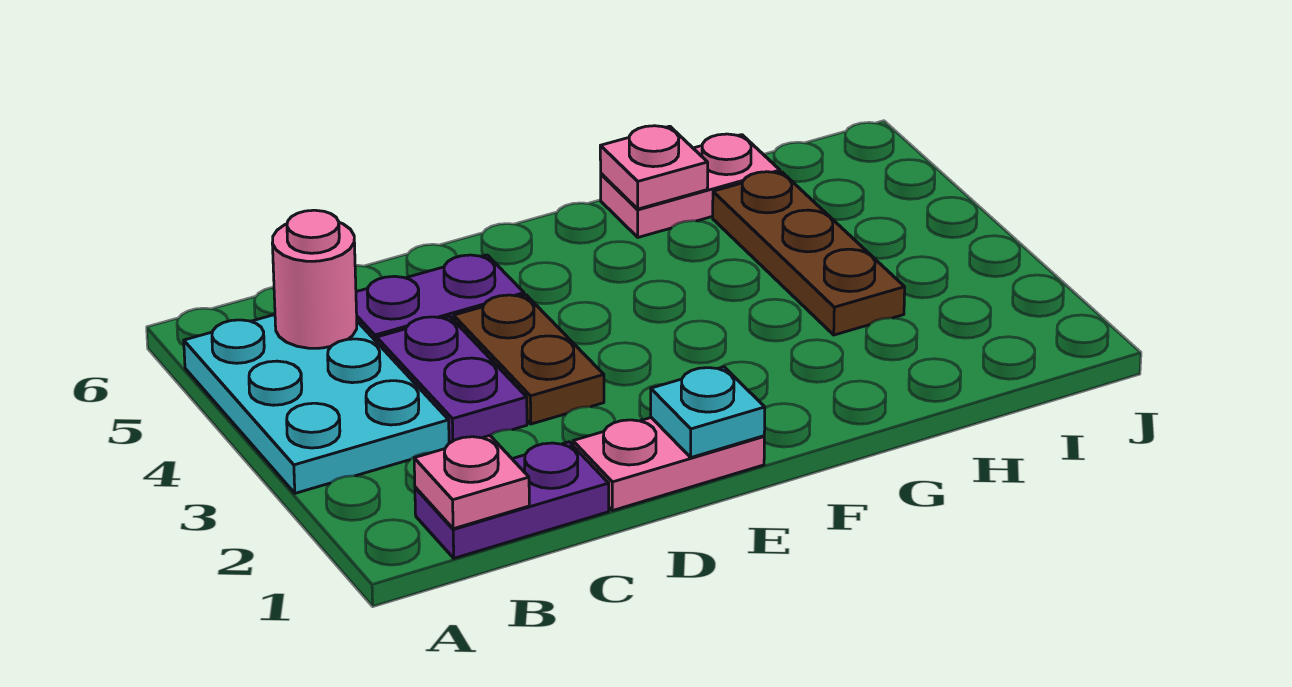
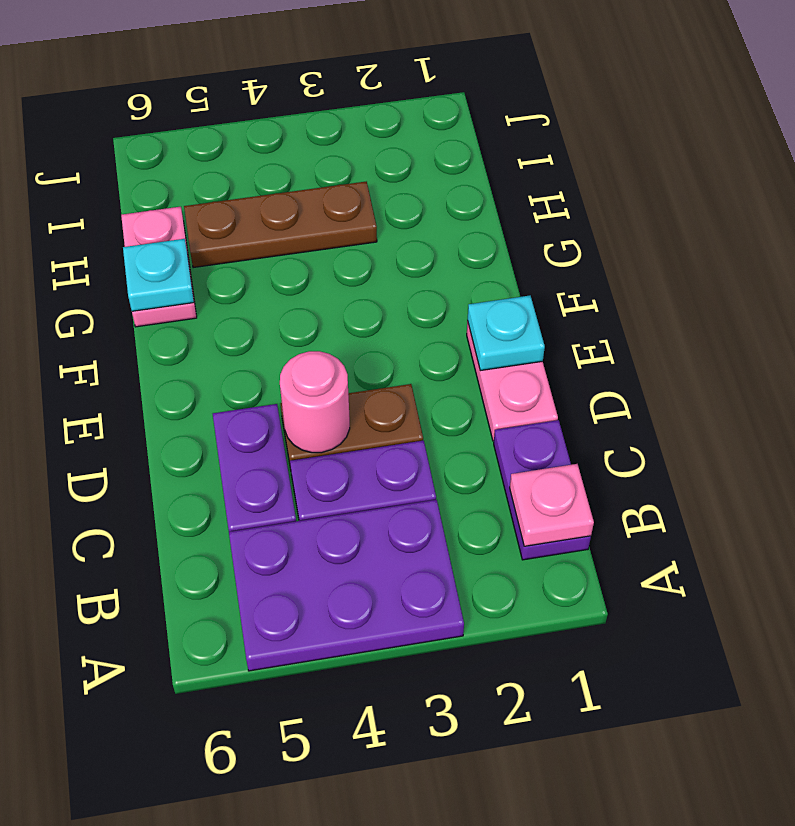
cyan plate A3:B5 level 1 -> purple plate A3:B5 level 1
pink round brick B5 level 2 -> pink round brick D4 level 2
pink plate G6 level 2 -> cyan plate G6 level 2

